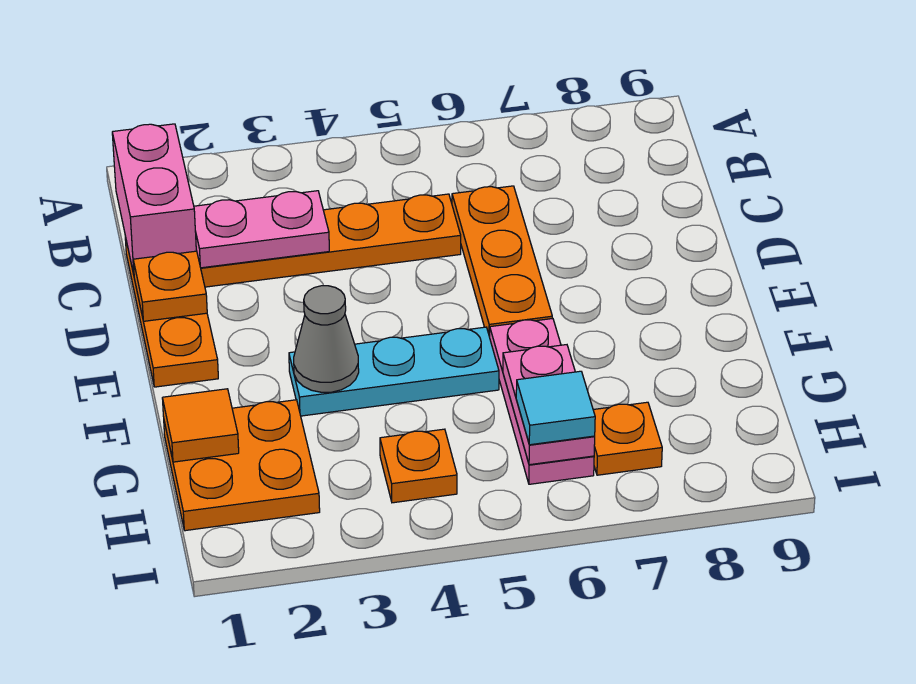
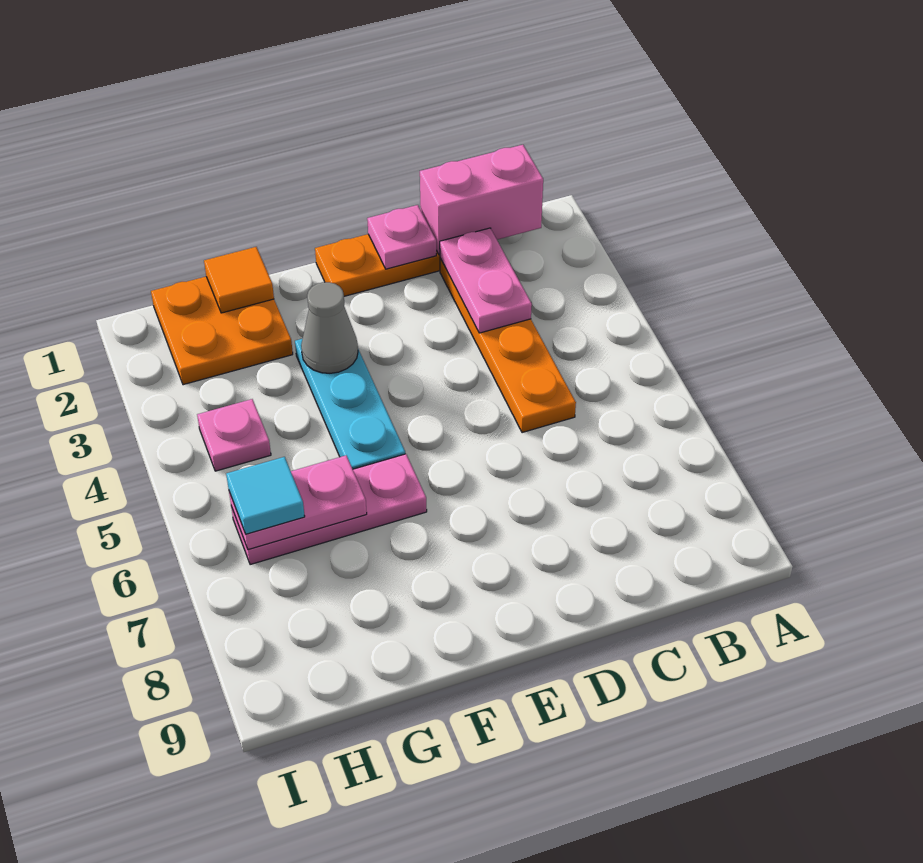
orange plate C6:E6 level 1 -> none
orange plate D1 level 2 -> pink plate D1 level 2
orange plate H4 level 1 -> pink plate H4 level 1
orange plate H7 level 1 -> none

